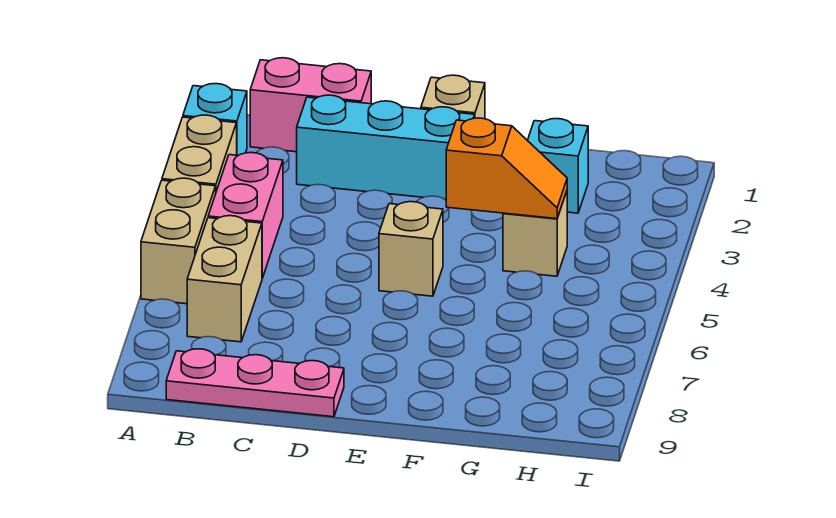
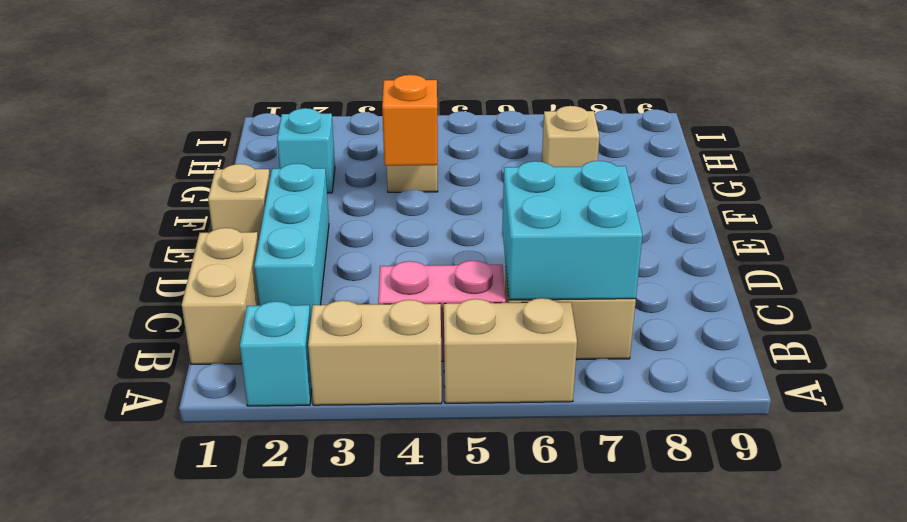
pink brick B1:C1 level 1 -> tan brick B1:C1 level 1
none -> cyan brick B6:C7 level 2
pink plate B9:D9 level 1 -> none
tan brick E5 level 1 -> tan brick G7 level 1

